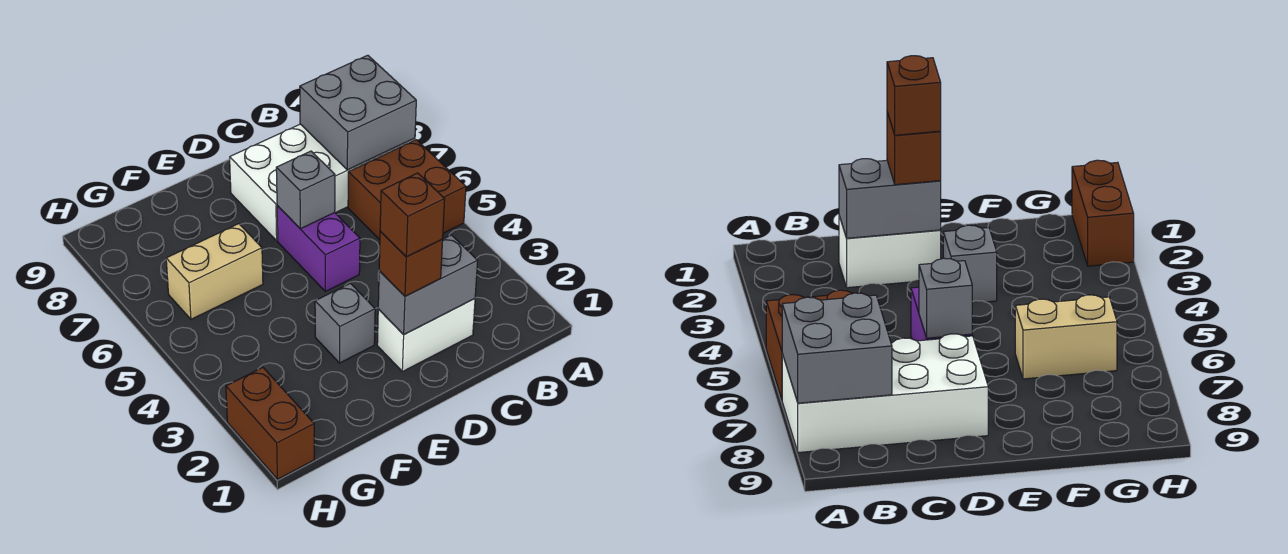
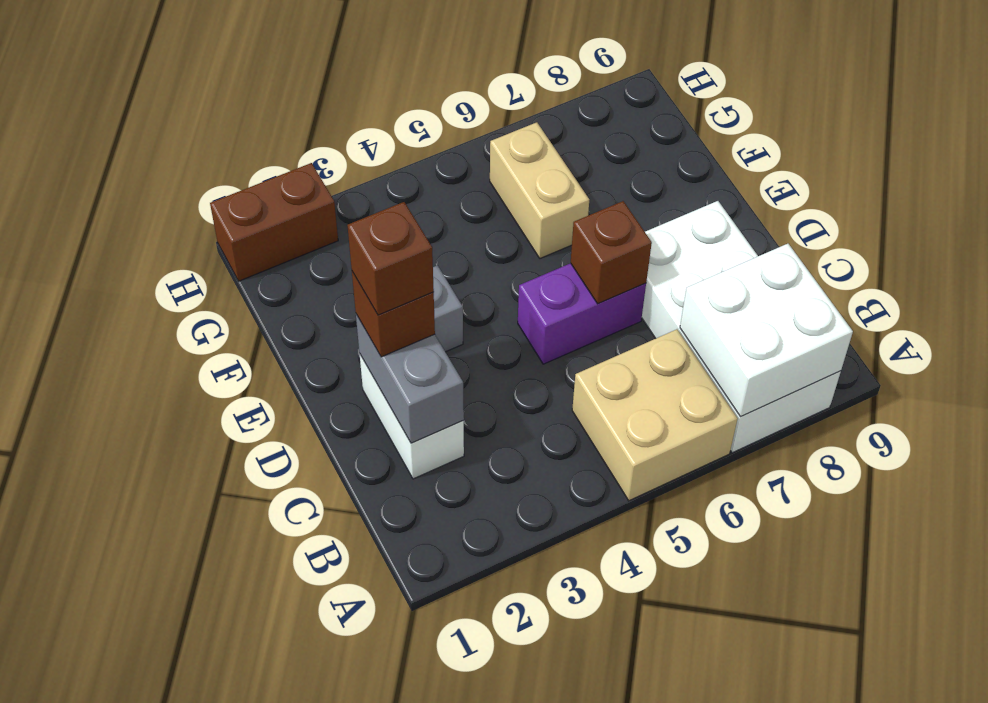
brown brick A5:B6 level 1 -> tan brick A5:B6 level 1
grey brick A7:B8 level 2 -> white brick A7:B8 level 2
grey brick D6 level 2 -> brown brick D6 level 2

